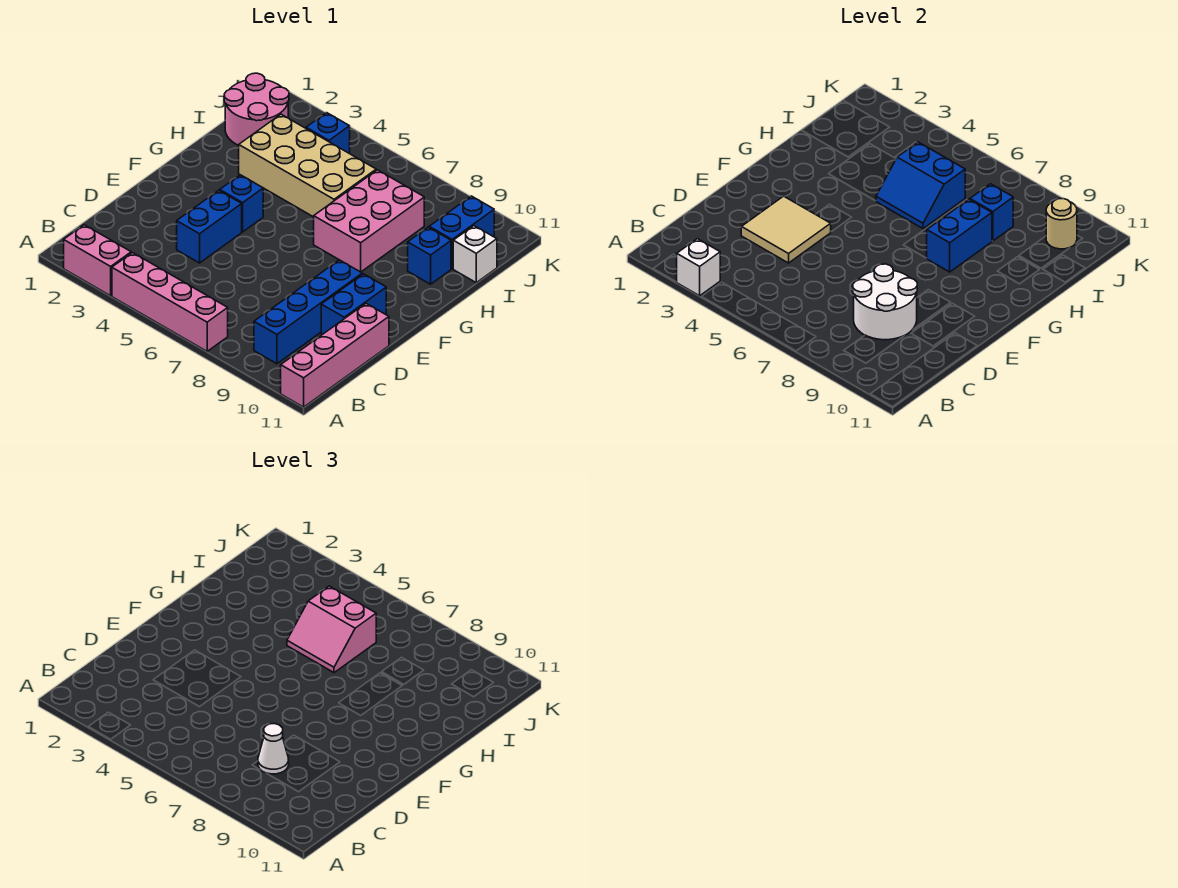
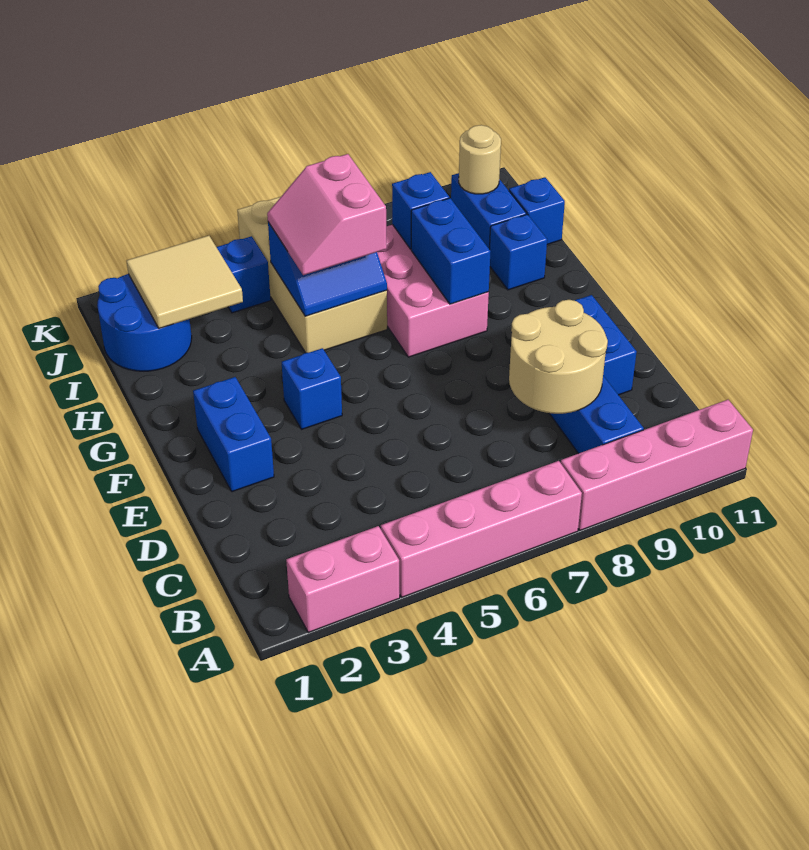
white brick A3 level 2 -> none
pink brick A11:D11 level 1 -> pink brick A8:A11 level 1
white round brick C8:D9 level 2 -> tan round brick C8:D9 level 2
white cone C8 level 3 -> none
tan tile D3:E4 level 2 -> tan tile I2:J3 level 2
blue brick D4:E4 level 1 -> blue brick E2:F2 level 1
tan brick H3:I6 level 1 -> tan brick H5:K6 level 1
pink slope H5:I6 level 3 top I -> pink slope H5:I6 level 3 top 6
pink round brick I1:J2 level 1 -> blue round brick I1:J2 level 1
white brick I11 level 1 -> blue brick I11 level 1

